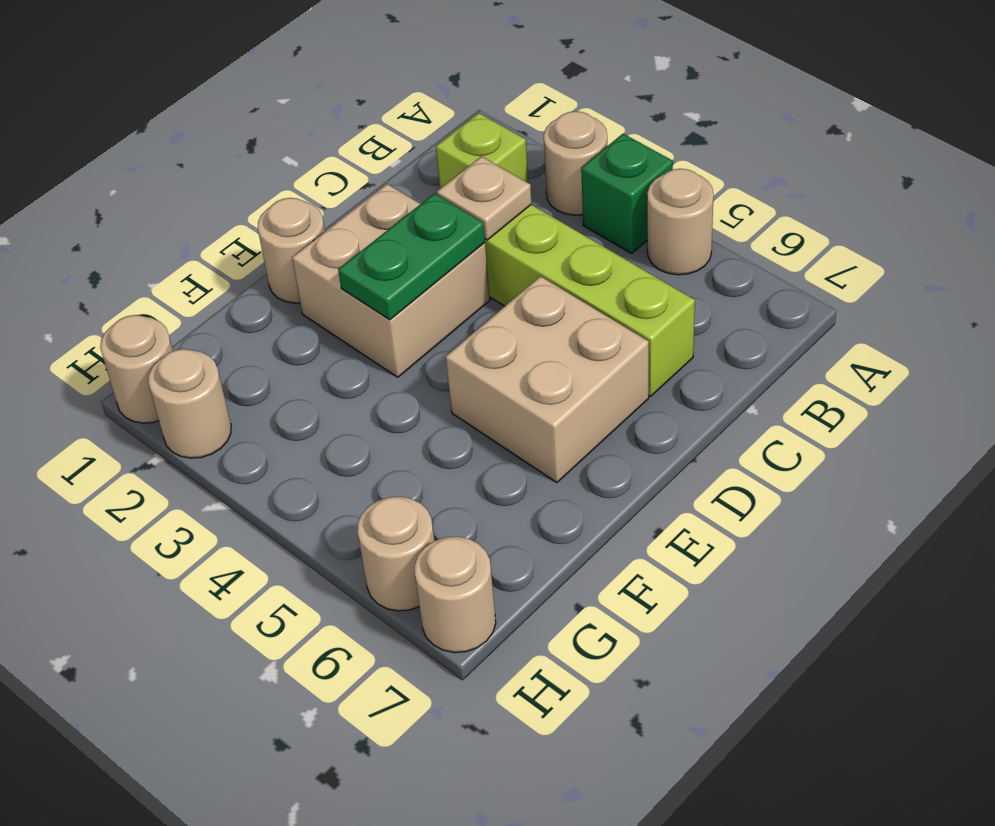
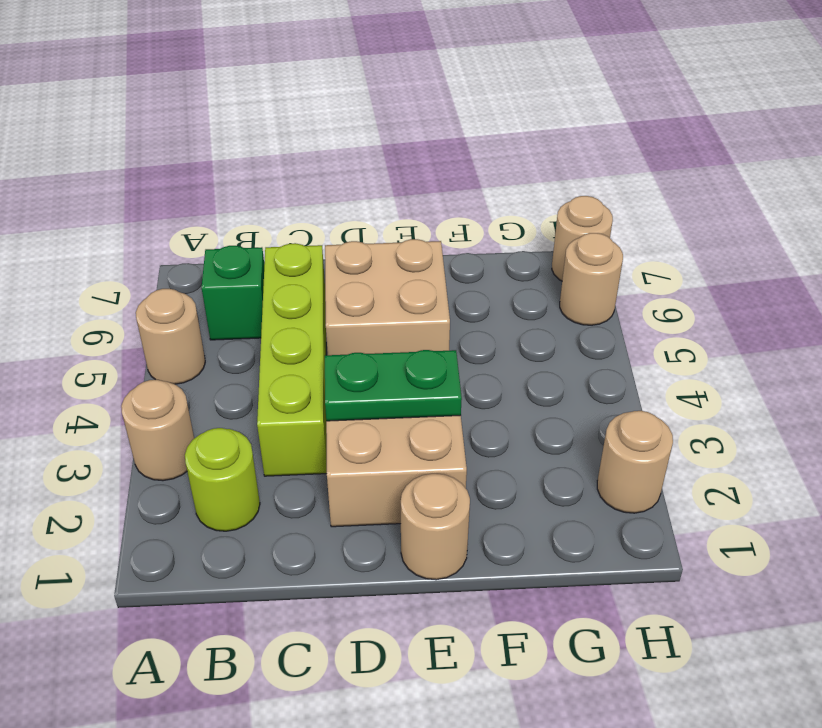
green brick A4 level 1 -> green brick B6 level 1
lime brick B2 level 1 -> lime round brick B2 level 1
tan plate C3 level 2 -> none
tan round brick H1 level 1 -> none

